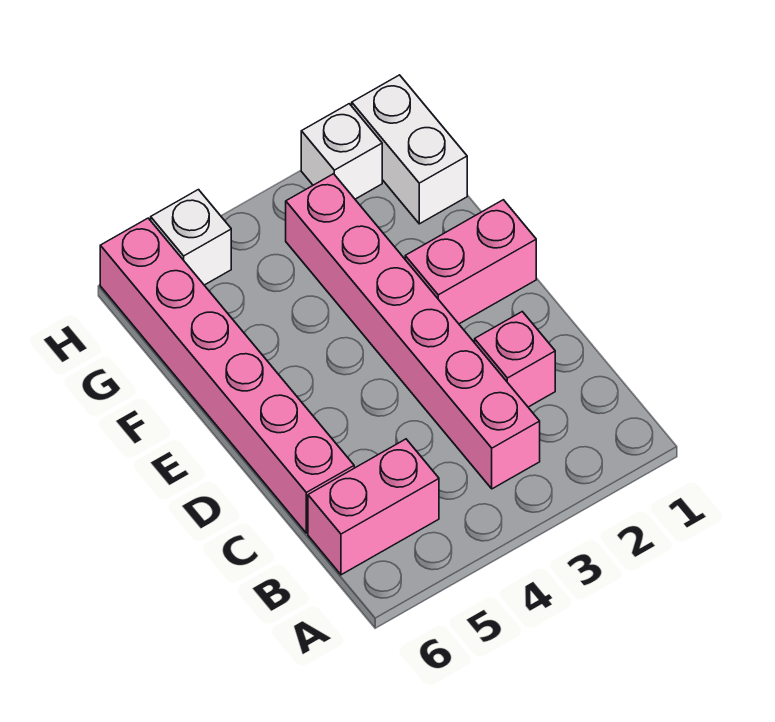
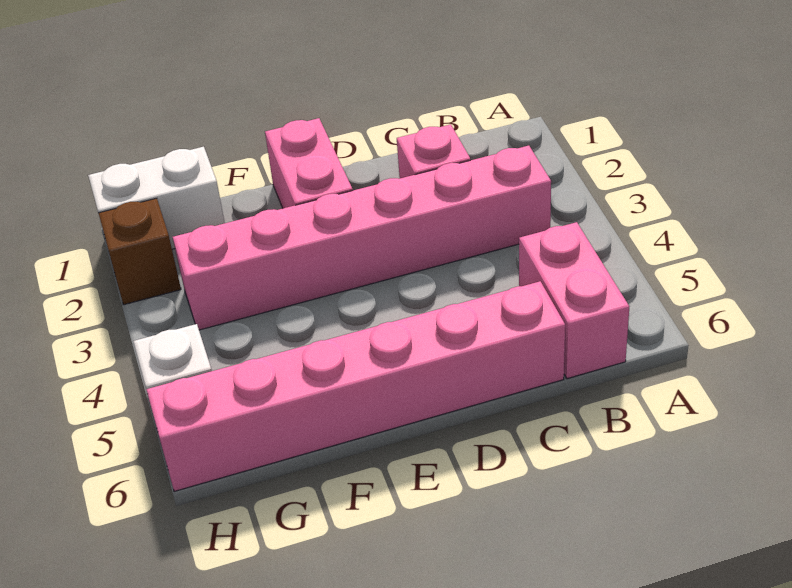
white brick H2 level 1 -> brown brick H2 level 1

